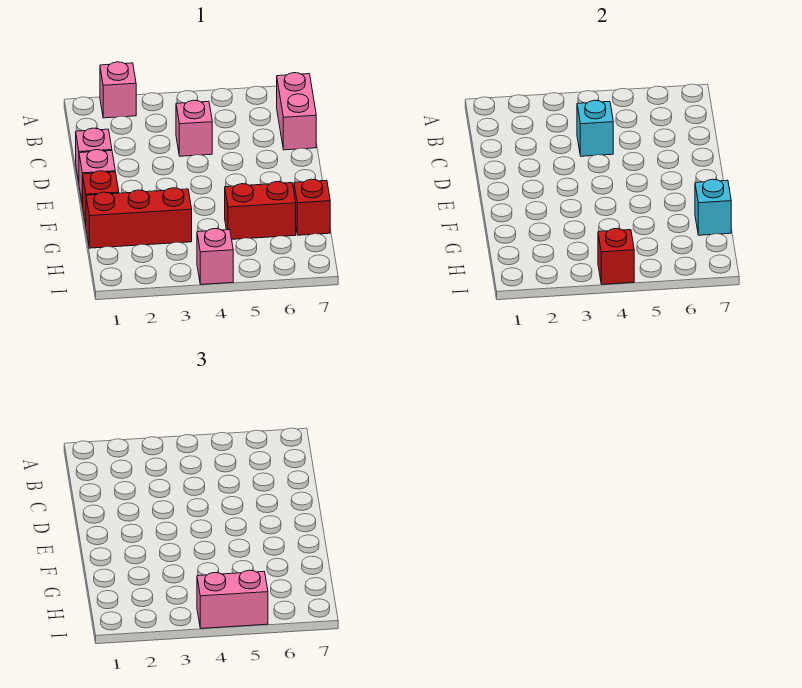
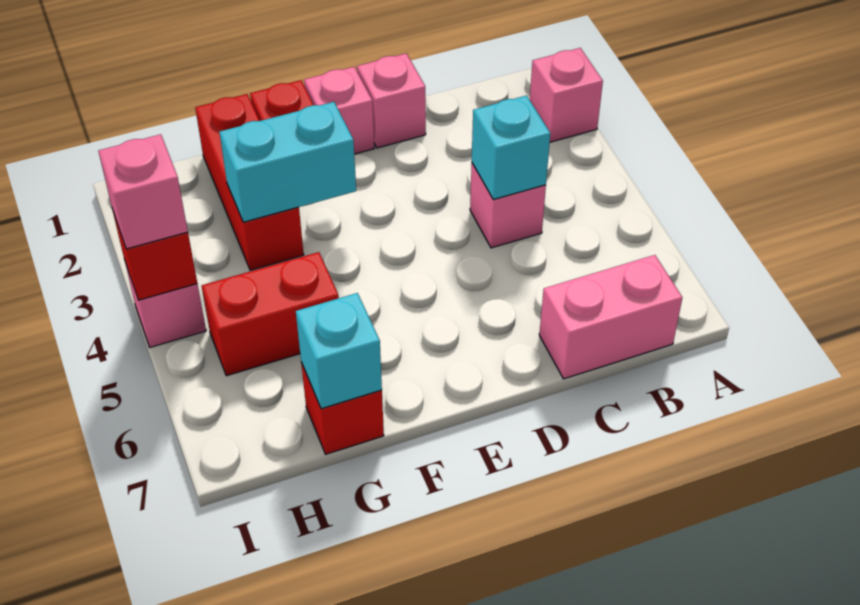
none -> cyan brick F3:G3 level 2
red brick G5:G6 level 1 -> red brick G5:H5 level 1
pink brick I4:I5 level 3 -> pink brick I4 level 3

